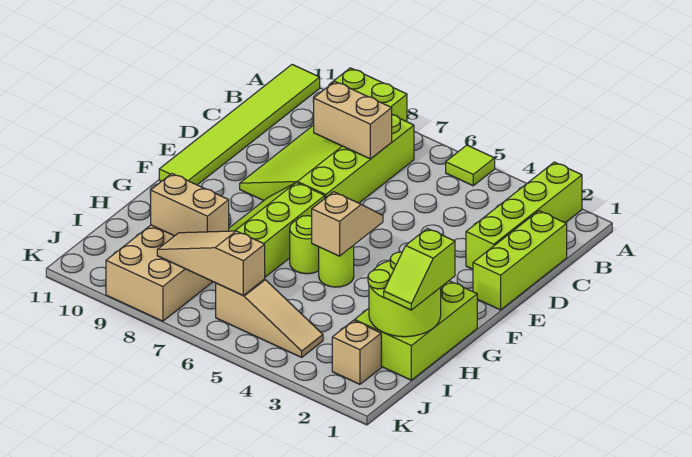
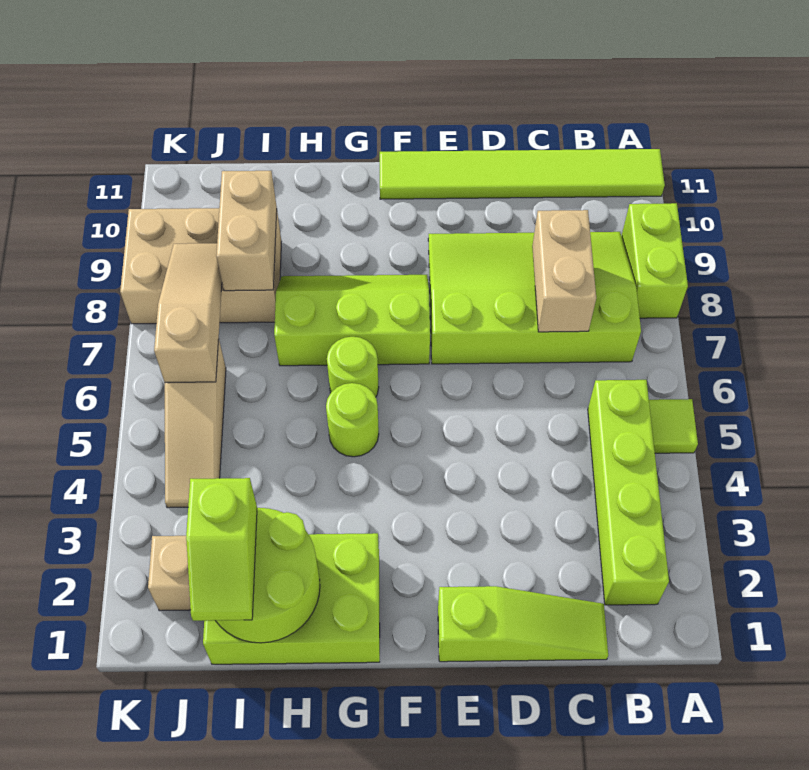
lime brick A2:D2 level 1 -> lime brick B2:B5 level 1
lime brick C1:E1 level 1 -> lime slope C1:E1 level 1 top E
tan slope F5:G5 level 2 top G -> none
lime slope H1:I1 level 3 top H -> lime slope I1:I2 level 3 top 2

